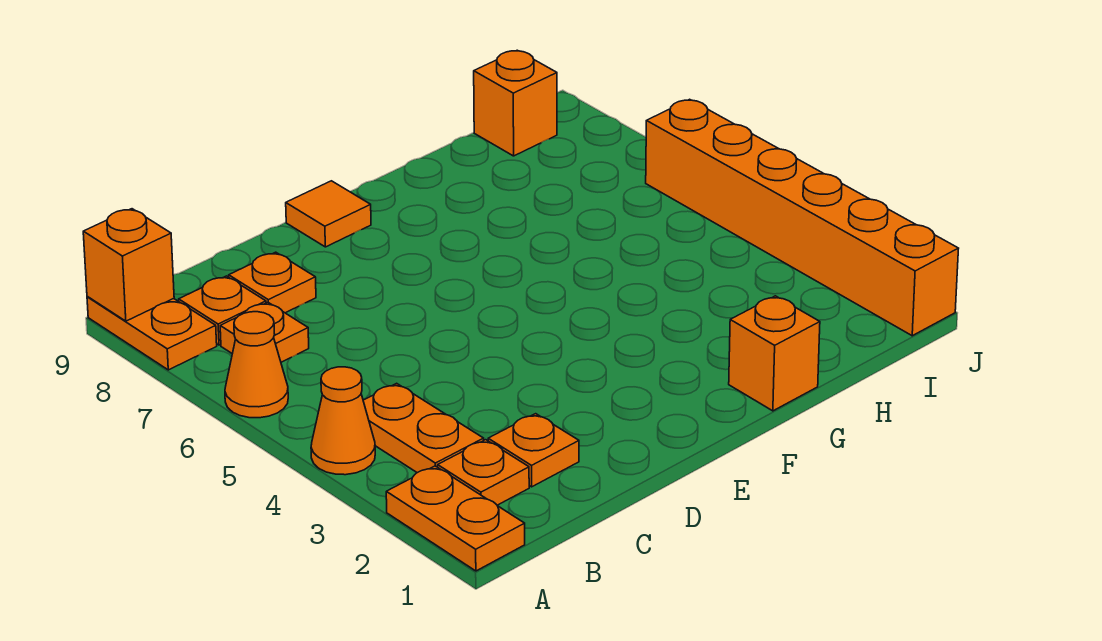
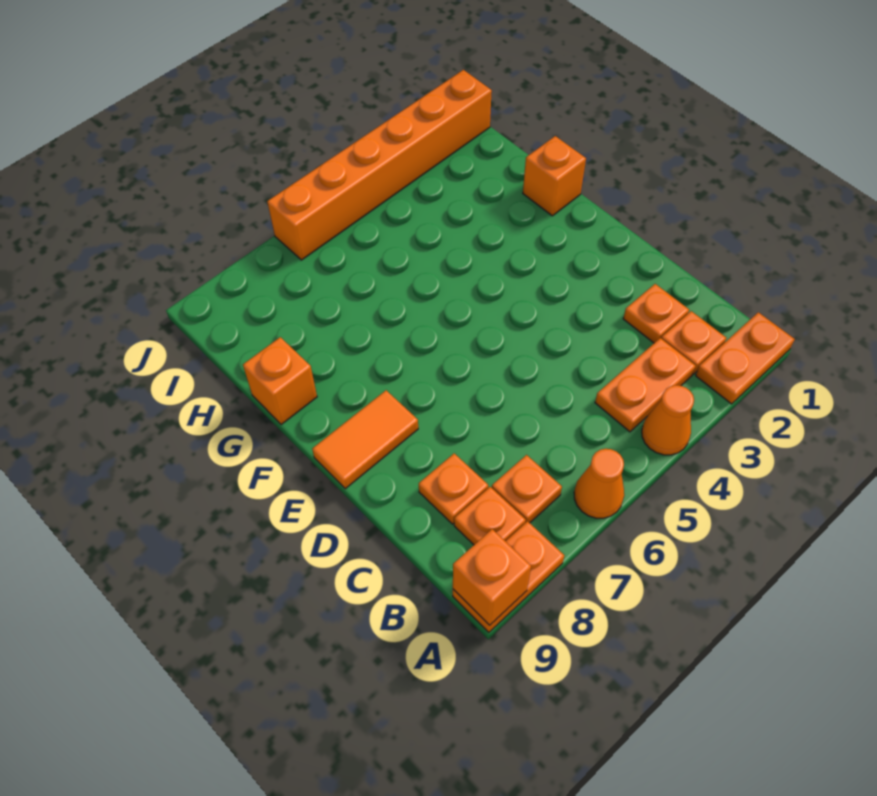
orange tile E9 level 1 -> orange tile E8:E9 level 1
orange brick I9 level 1 -> orange brick G9 level 1

